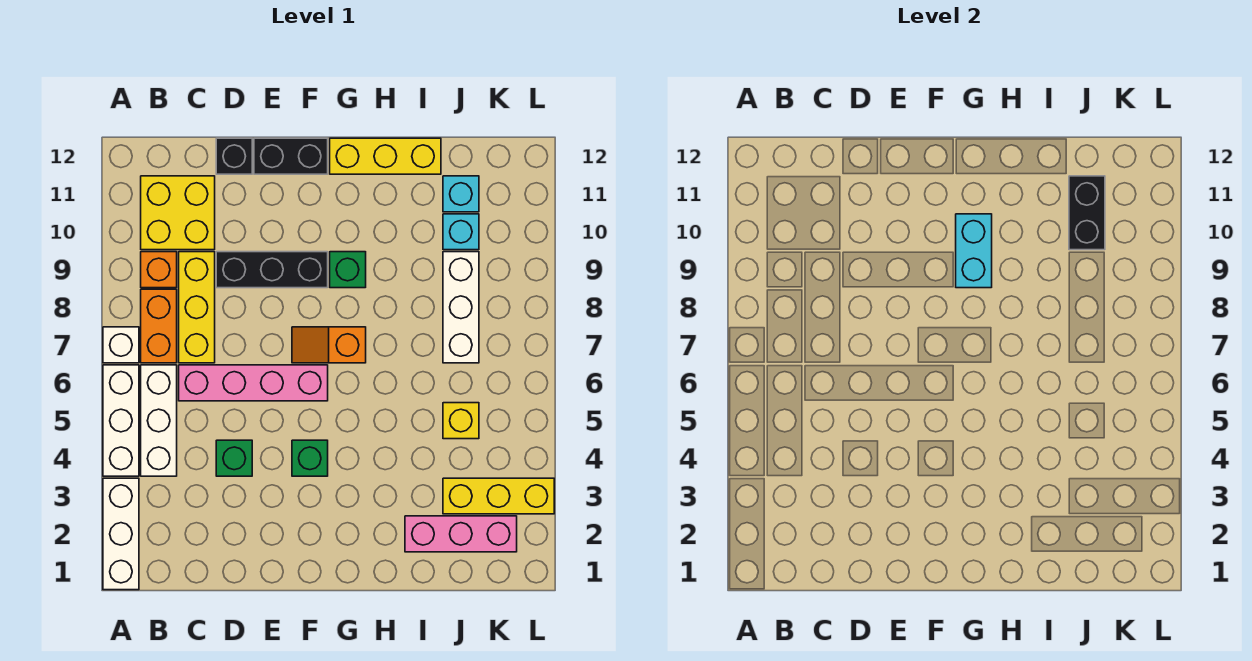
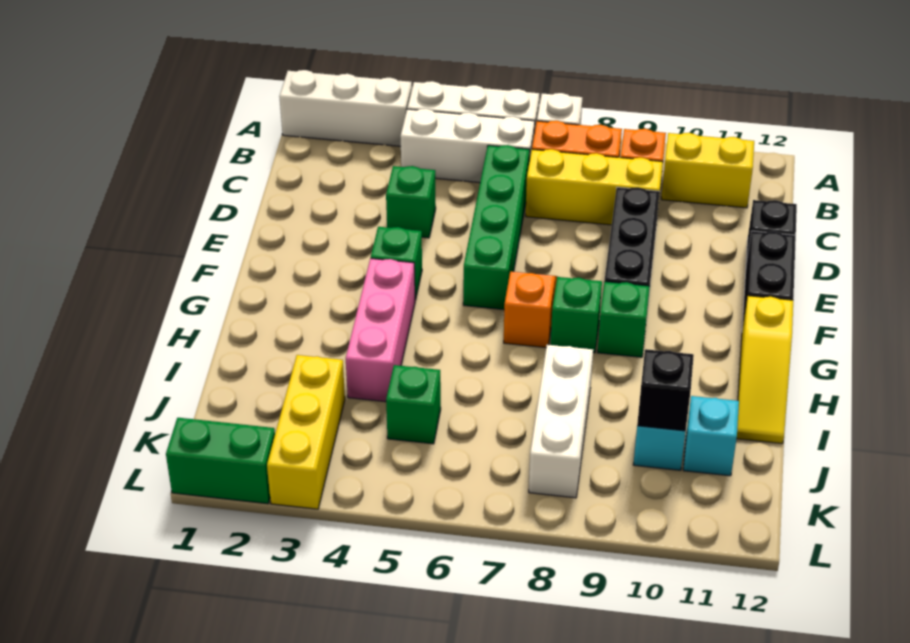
yellow brick B10:C11 level 1 -> yellow brick B10:B11 level 1
pink brick C6:F6 level 1 -> green brick C6:F6 level 1
none -> green brick G8 level 1
cyan brick G9:G10 level 2 -> none
yellow brick G12:I12 level 1 -> yellow slope G12:I12 level 1 top G
pink brick I2:K2 level 1 -> pink brick G4:I4 level 1
yellow brick J5 level 1 -> green brick J5 level 1
white brick J7:J9 level 1 -> white brick I8:K8 level 1
black brick J10:J11 level 2 -> black brick J10 level 2
none -> green brick L1:L2 level 1

